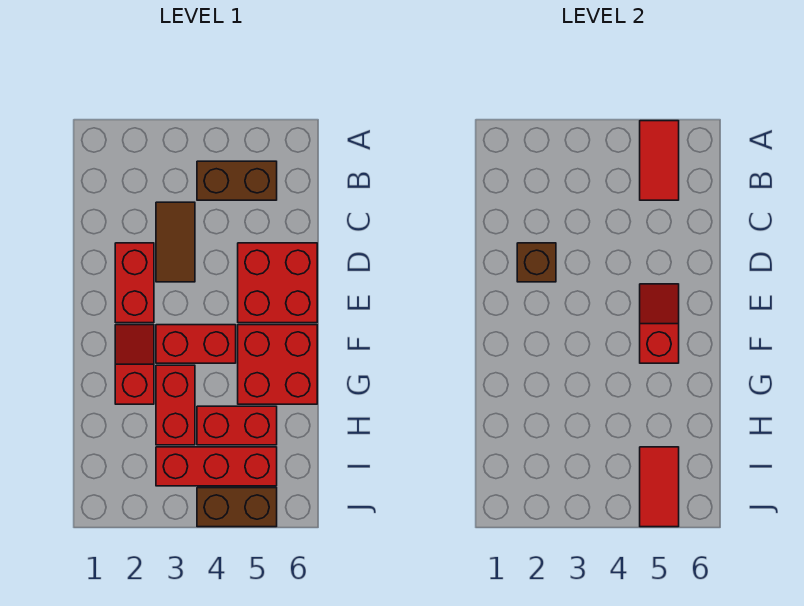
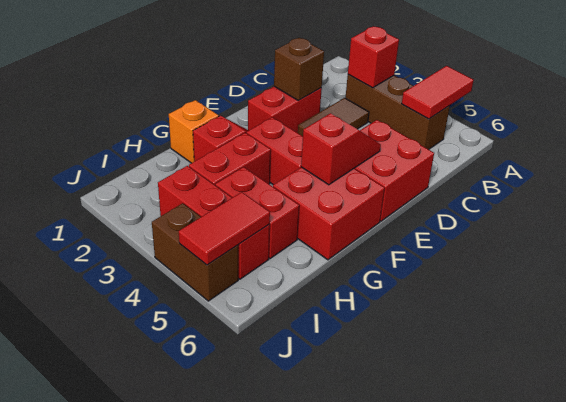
none -> red brick B3 level 2
brown brick B4:B5 level 1 -> brown brick B3:B5 level 1
none -> orange brick G1 level 1

